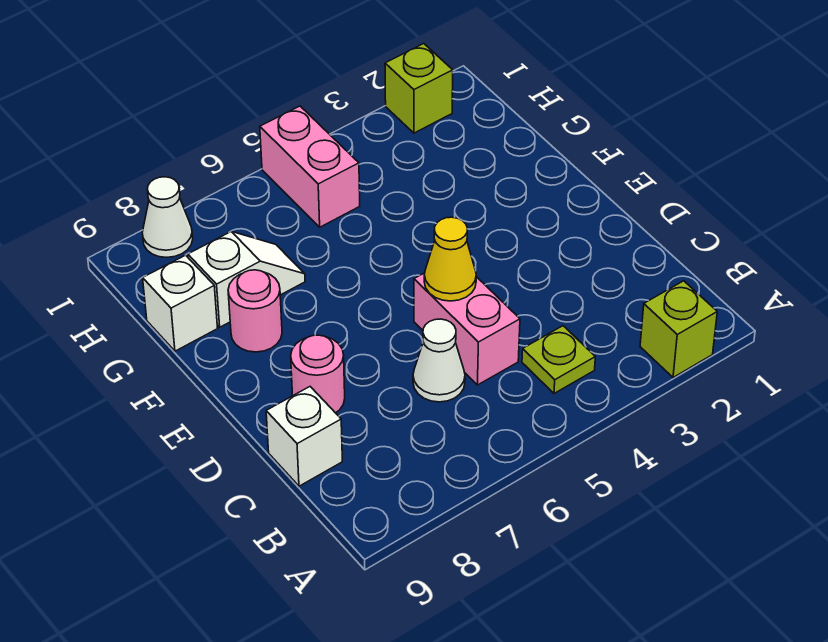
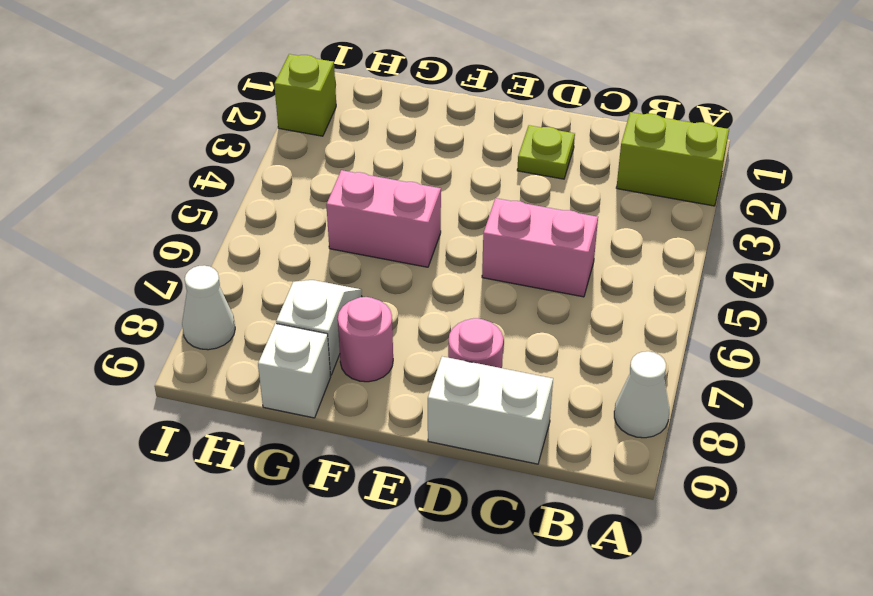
lime brick A2 level 1 -> lime brick A2:B2 level 1
lime plate B4 level 1 -> lime plate D2 level 1
white cone C6 level 1 -> white cone A8 level 1
white brick C9 level 1 -> white brick C9:D9 level 1
yellow cone D5 level 2 -> none
pink brick H5:I5 level 1 -> pink brick F5:G5 level 1

